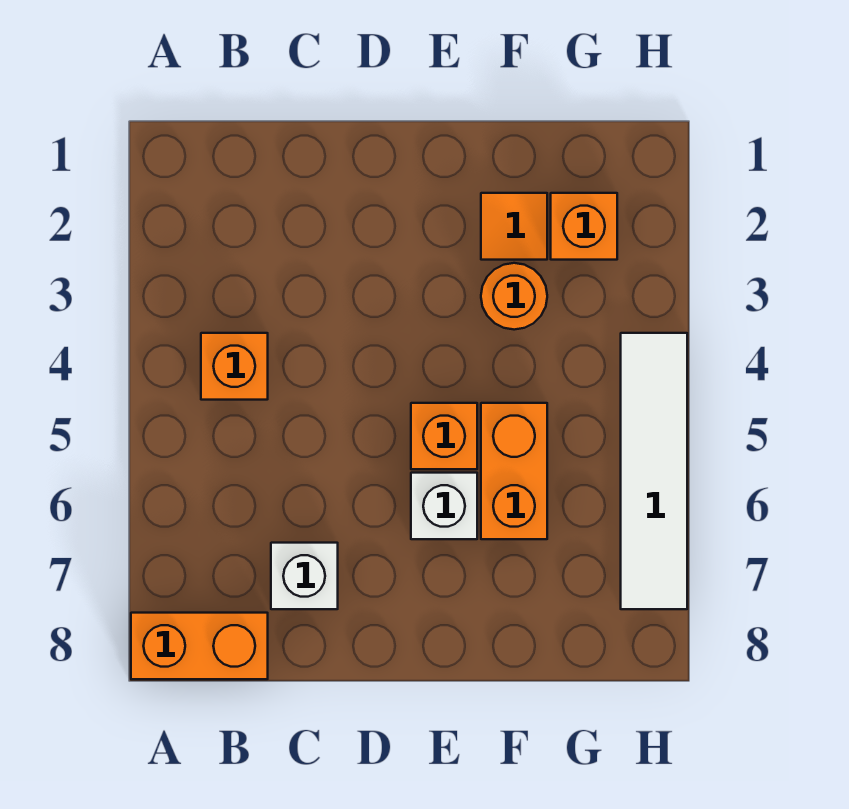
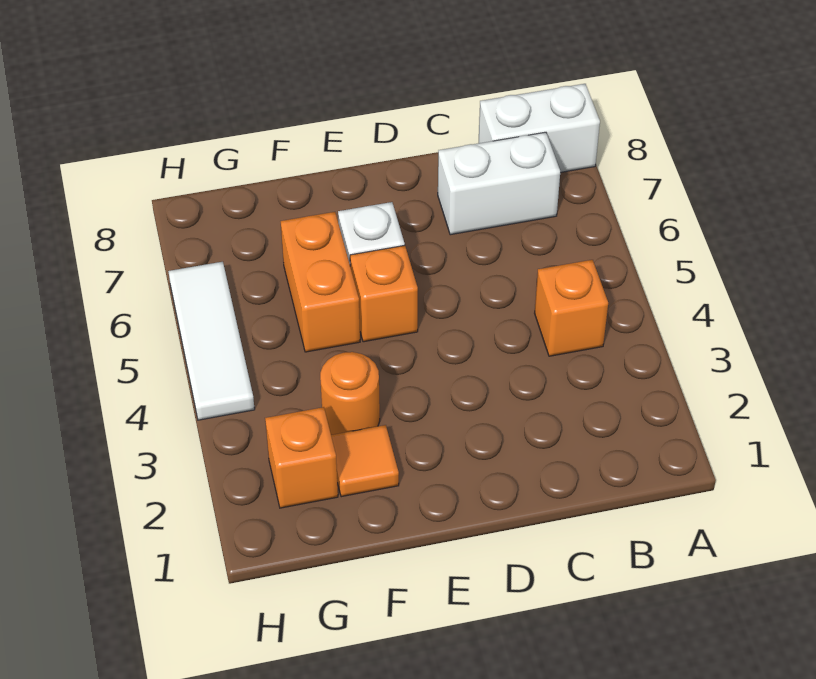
orange brick A8:B8 level 1 -> white brick A8:B8 level 1
white brick C7 level 1 -> white brick B7:C7 level 1
white tile H4:H7 level 1 -> white tile H4:H6 level 1

